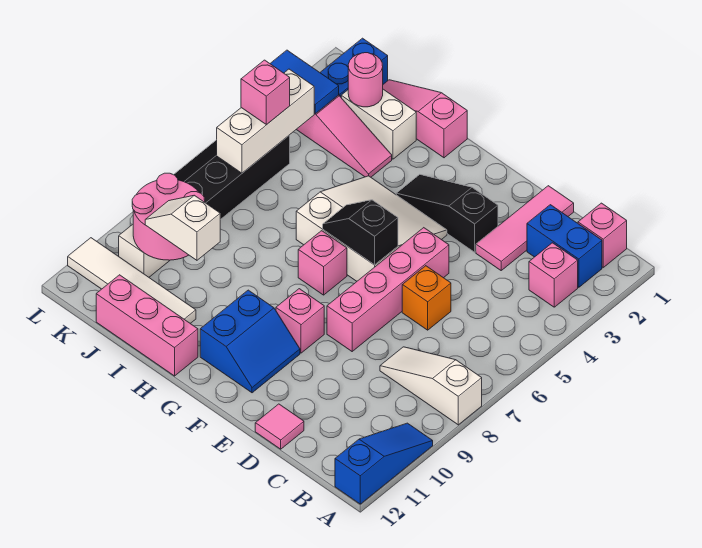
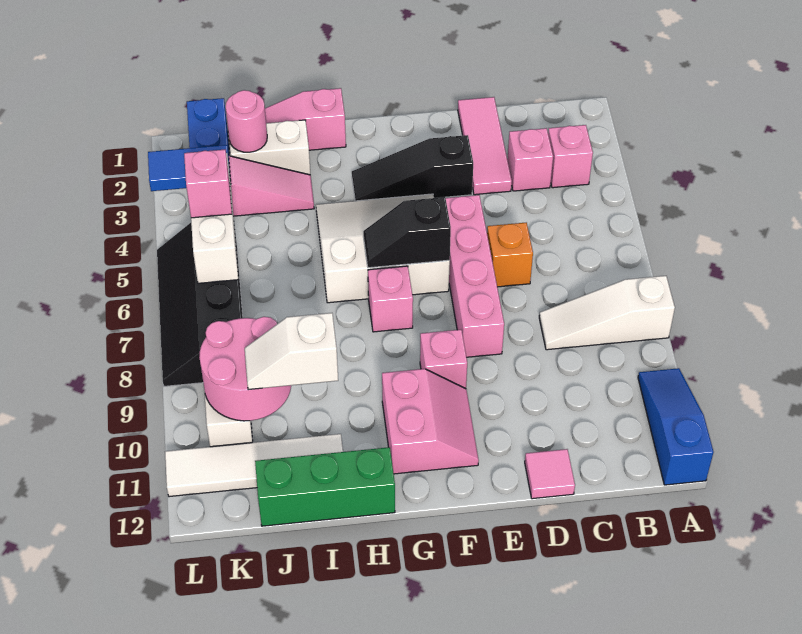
pink brick B1 level 1 -> pink brick C3 level 1
blue brick B2:C2 level 1 -> none
blue slope F10:G11 level 1 top G -> pink slope F10:G11 level 1 top G
pink brick H12:J12 level 1 -> green brick H12:J12 level 1

